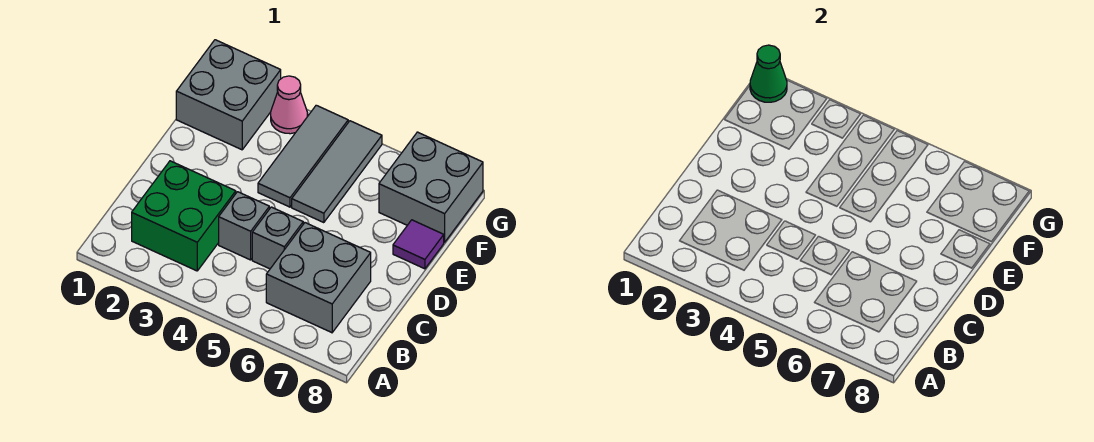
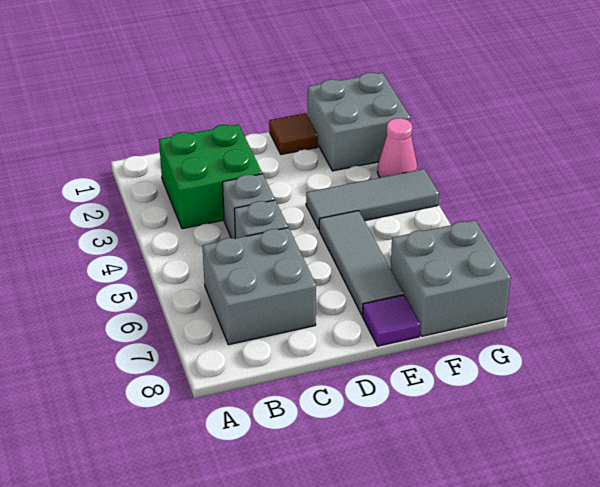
none -> brown tile E1 level 1
grey tile E5:G5 level 1 -> grey tile E5:E7 level 1
green cone G1 level 2 -> none

